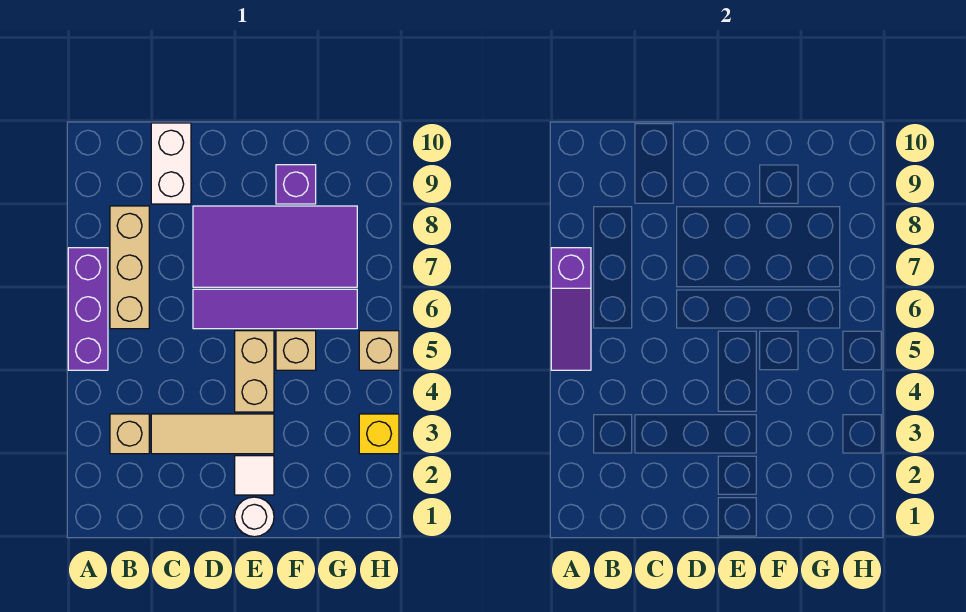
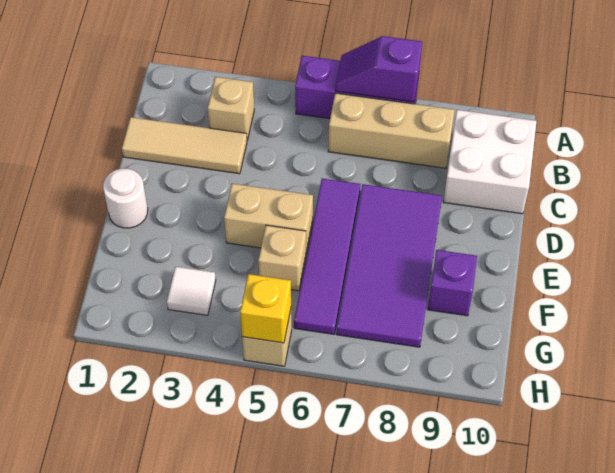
purple slope A5:A7 level 2 top 7 -> purple slope A6:A7 level 2 top 7
tan tile C3:E3 level 1 -> tan tile C1:C3 level 1
white brick C9:C10 level 1 -> white brick B9:C10 level 1
white tile E2 level 1 -> white tile G3 level 1
yellow brick H3 level 1 -> yellow brick H5 level 2

